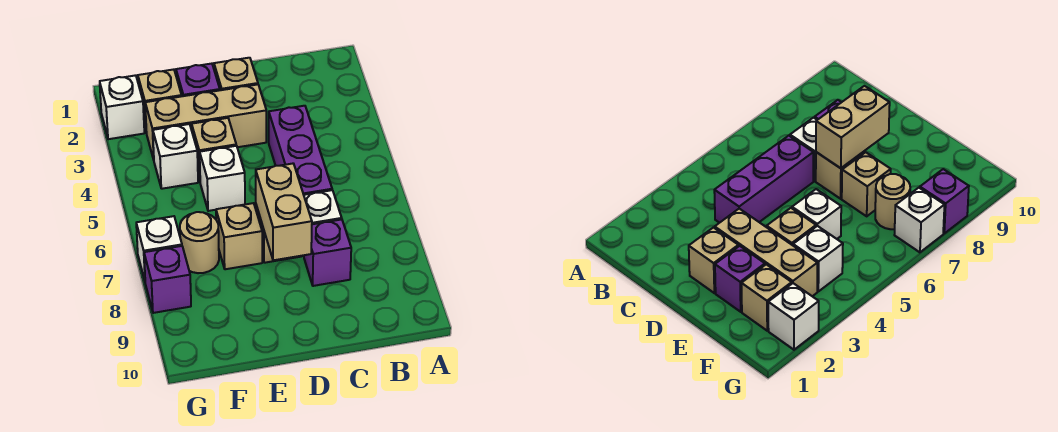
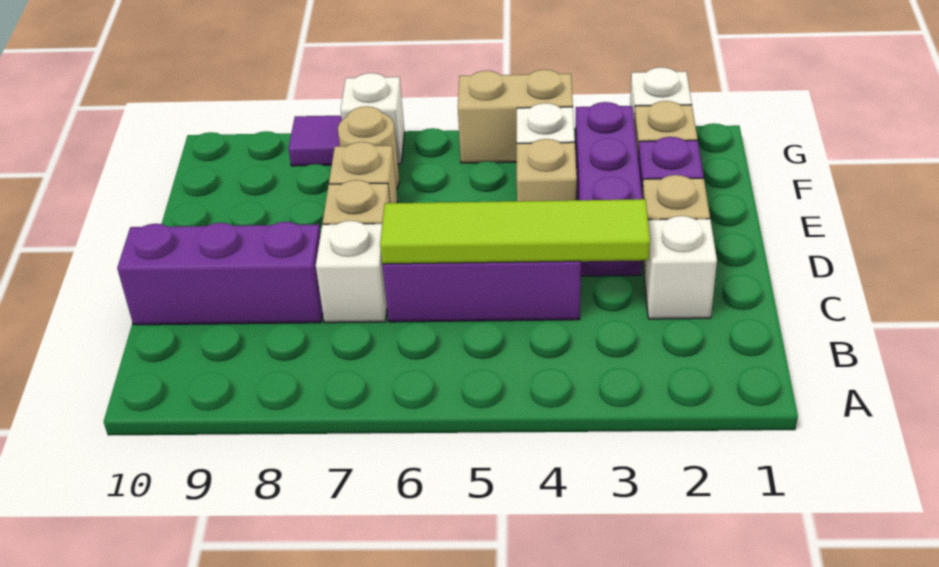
none -> lime tile C3:C6 level 2
purple brick C8 level 1 -> purple brick C8:C10 level 1
tan brick D3:F3 level 1 -> purple brick D3:F3 level 1
tan brick D7:D8 level 2 -> tan brick G4:G5 level 1
white brick E5 level 1 -> white brick C2 level 1
purple brick G8 level 1 -> purple tile G8 level 1

